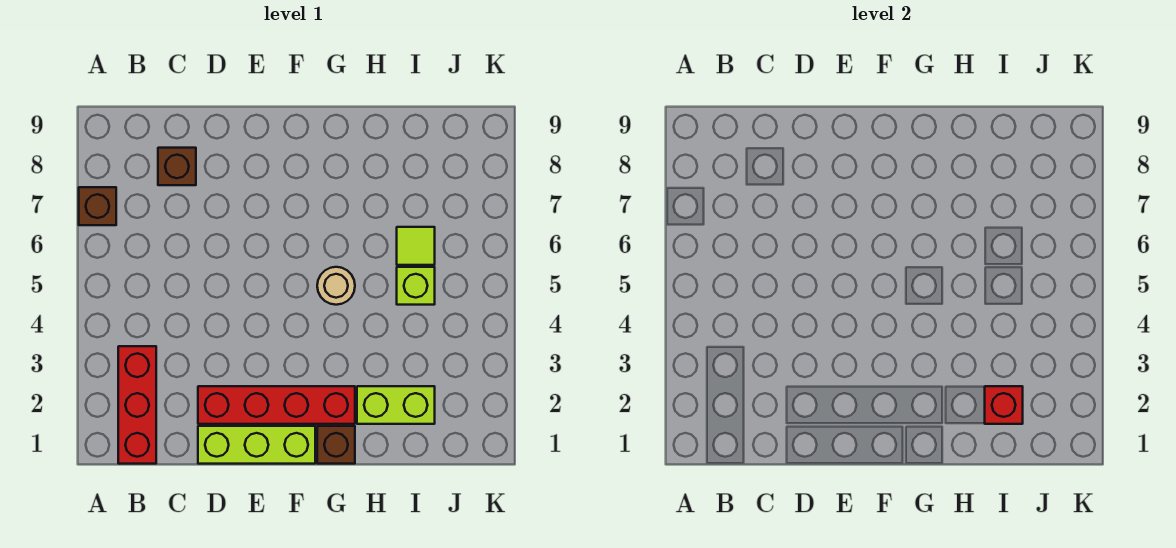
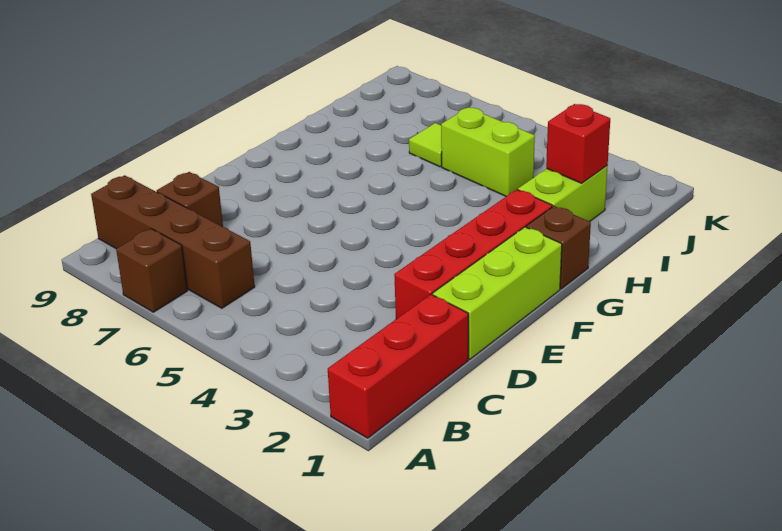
red brick B1:B3 level 1 -> red brick A1:C1 level 1
none -> brown brick B6:B9 level 1
tan round brick G5 level 1 -> none
lime brick I5 level 1 -> lime brick I4:I5 level 1

